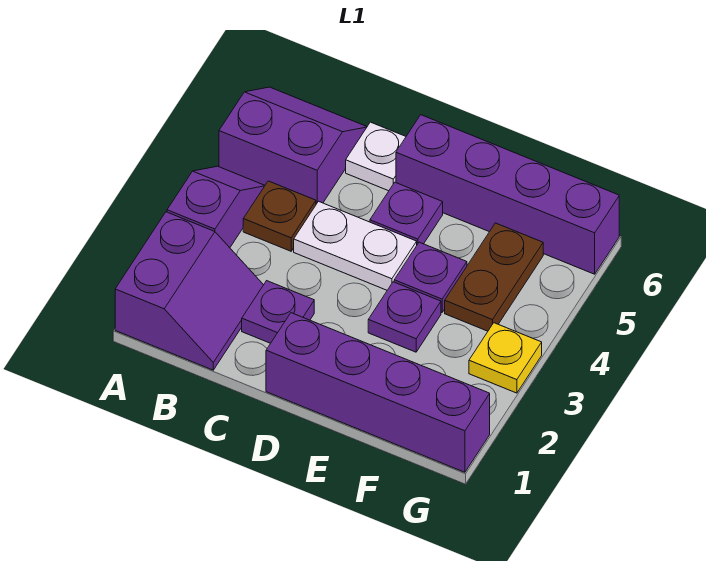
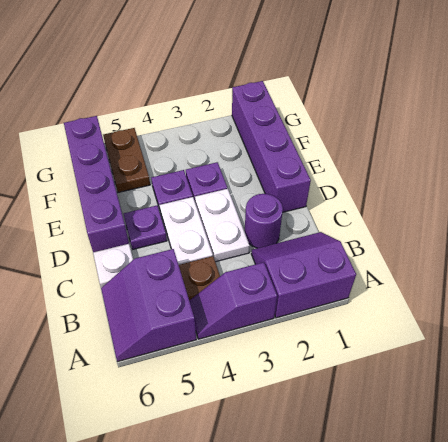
purple plate C2 level 1 -> purple round brick C2 level 1
none -> white plate C3:D3 level 1
brown plate F4:F5 level 1 -> brown plate F5:G5 level 1
yellow plate G3 level 1 -> none

